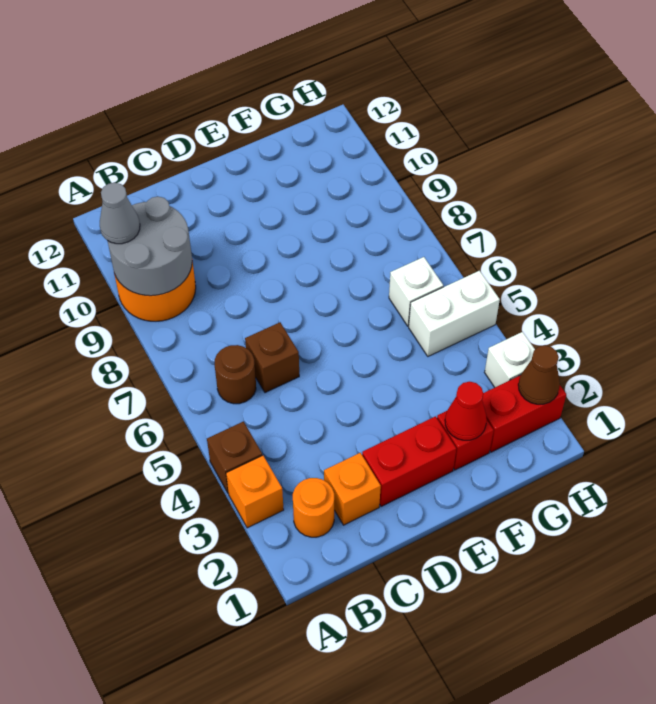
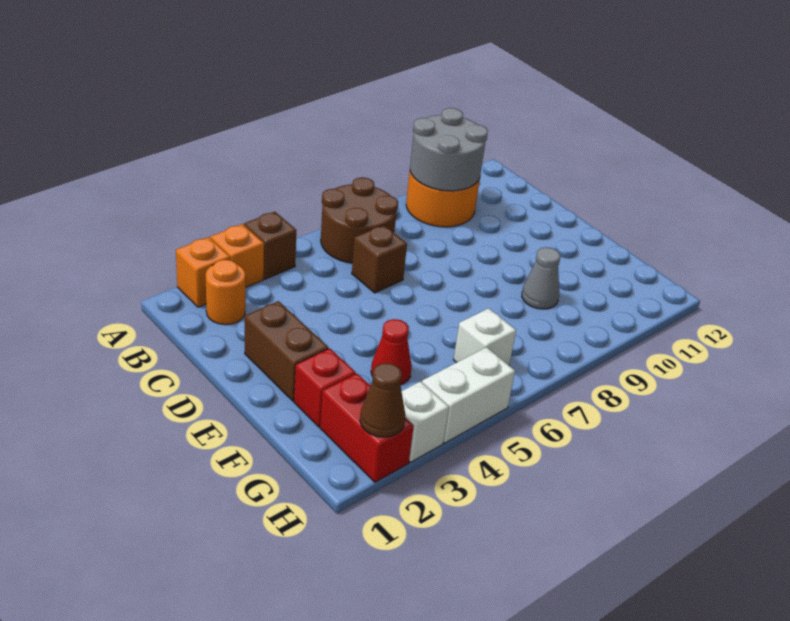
grey cone A10 level 3 -> grey cone F9 level 1
brown round brick B6 level 1 -> brown round brick A6:B7 level 1
orange brick C2 level 1 -> orange brick A2 level 1
red brick D2:E2 level 1 -> brown brick D2:E2 level 1
red cone F2 level 2 -> red cone F4 level 1
white brick G5:H5 level 1 -> white brick H4:H5 level 1

